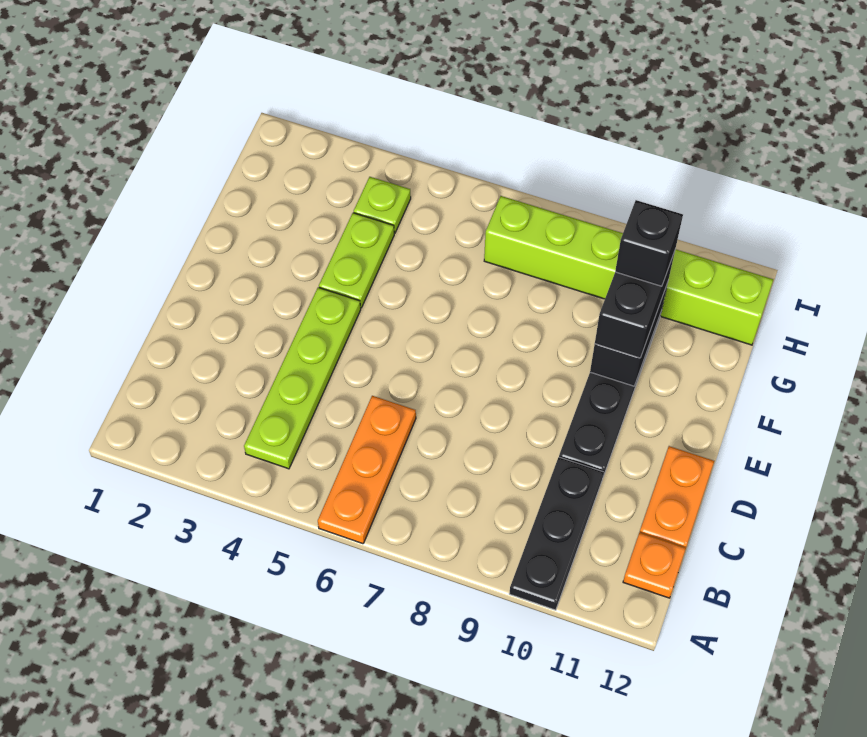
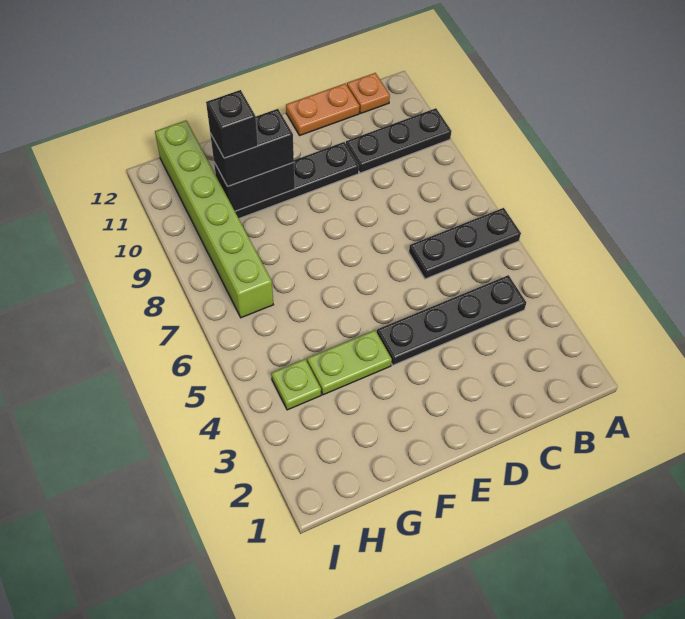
orange plate A6:C6 level 1 -> black plate A6:C6 level 1
lime plate B4:E4 level 1 -> black plate B4:E4 level 1

